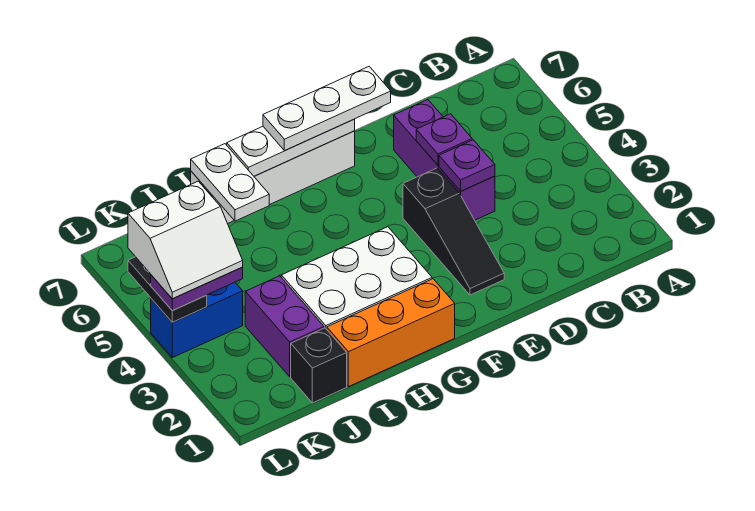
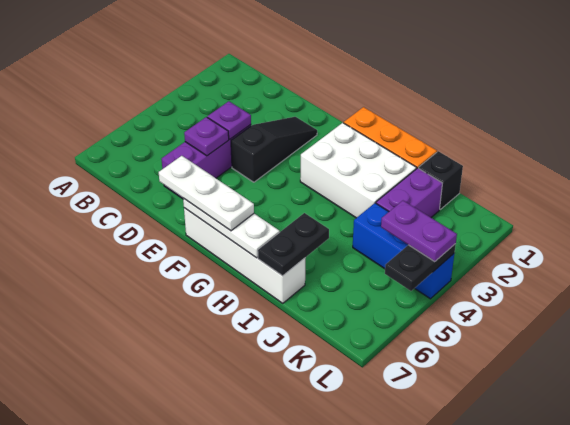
white plate I6:I7 level 2 -> black plate I6:I7 level 2
blue brick K4:L4 level 1 -> blue brick J4:L4 level 1
white slope K4:L5 level 4 top 5 -> none

